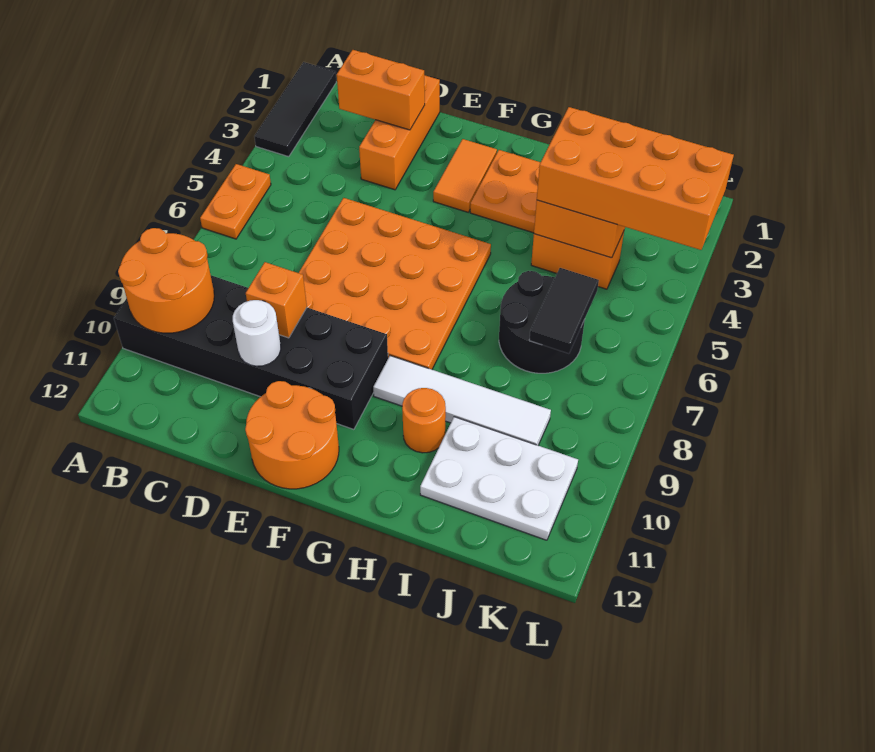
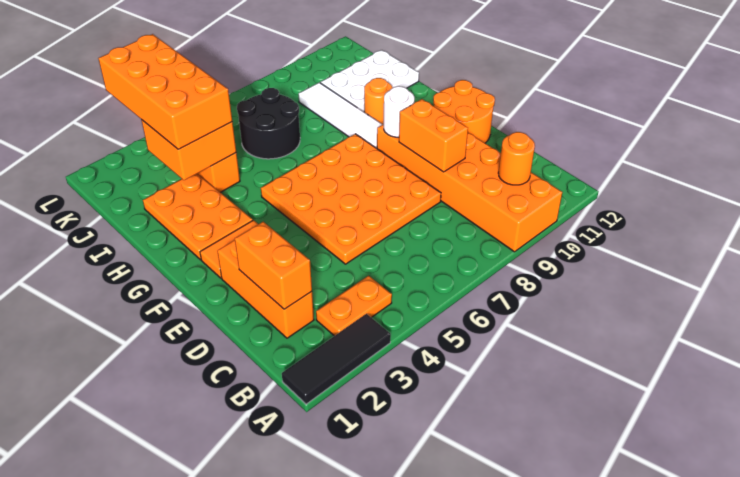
orange plate A5:A6 level 1 -> orange plate B3:B4 level 1
black brick A9:F10 level 1 -> orange brick A9:F10 level 1
orange round brick A9:B10 level 2 -> orange round brick B10 level 2
orange brick D1:D3 level 1 -> orange brick C2:E2 level 1
orange brick D9 level 2 -> orange brick D9:E9 level 2
white round brick D10 level 2 -> white round brick F9 level 2
white plate I10:K11 level 1 -> white plate I10:J12 level 1
black tile J6:J7 level 2 -> none

